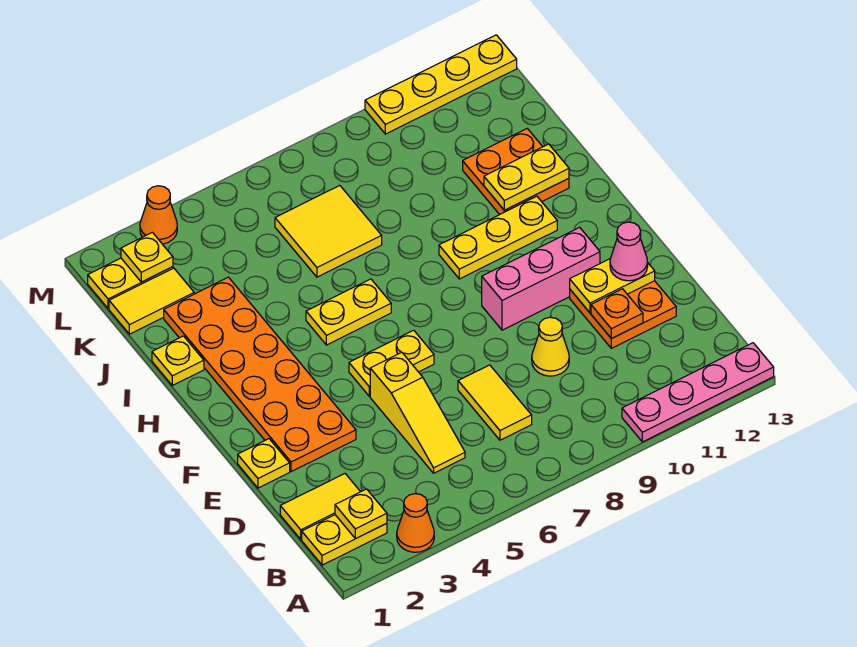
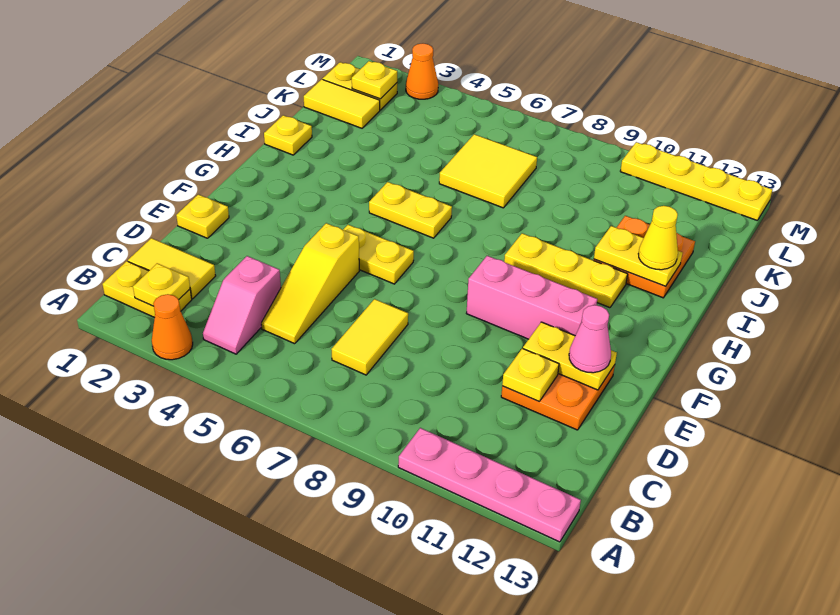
none -> pink slope B4:C4 level 1 top C
yellow cone D9 level 1 -> yellow cone I12 level 3
orange plate D11 level 2 -> yellow plate D11 level 2
orange plate E2:J3 level 1 -> none

